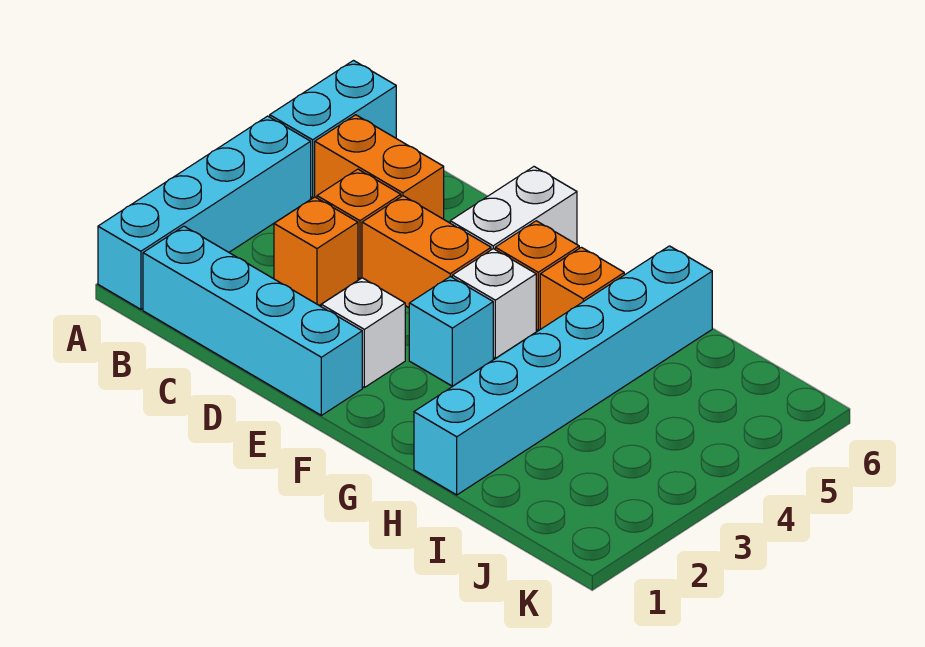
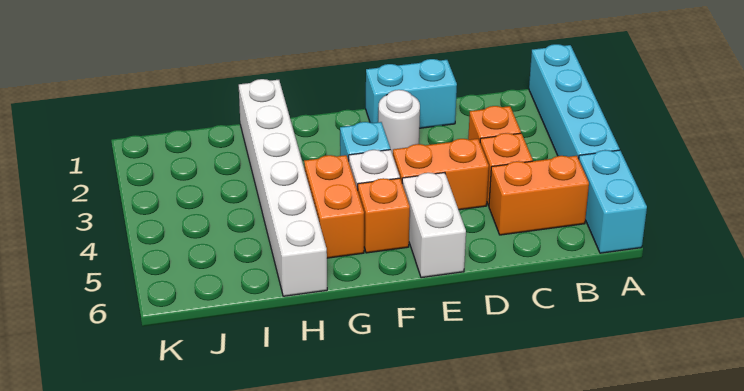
cyan brick B1:E1 level 1 -> cyan brick D1:E1 level 1
white brick E2 level 1 -> white round brick E2 level 1
orange brick G5 level 1 -> orange brick G4:G5 level 1
cyan brick H1:H6 level 1 -> white brick H1:H6 level 1

